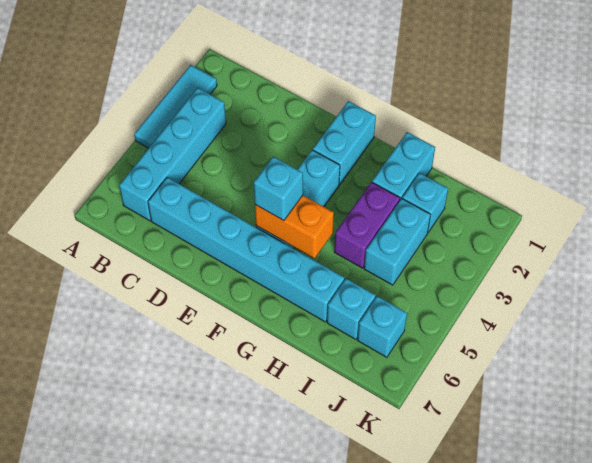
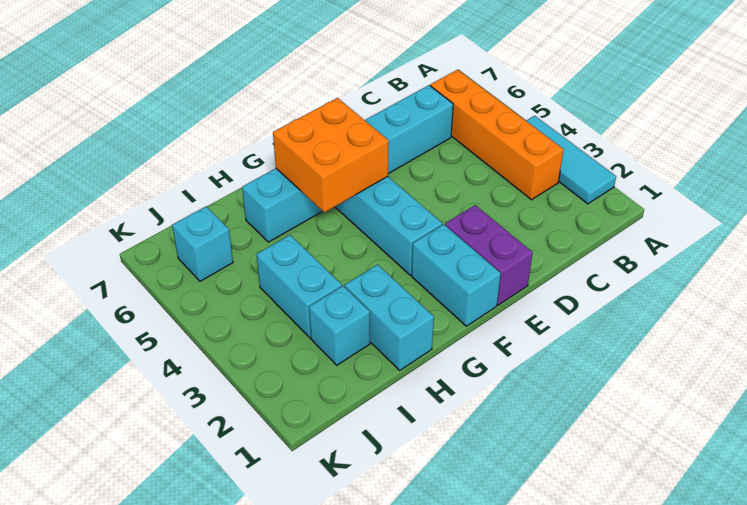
cyan brick B3:B6 level 1 -> orange brick B3:B6 level 1
orange brick F5:G5 level 2 -> orange brick F5:G6 level 2
cyan brick F5 level 3 -> none
purple brick H3:H4 level 1 -> purple brick E1:E2 level 1
cyan brick I6 level 1 -> none

